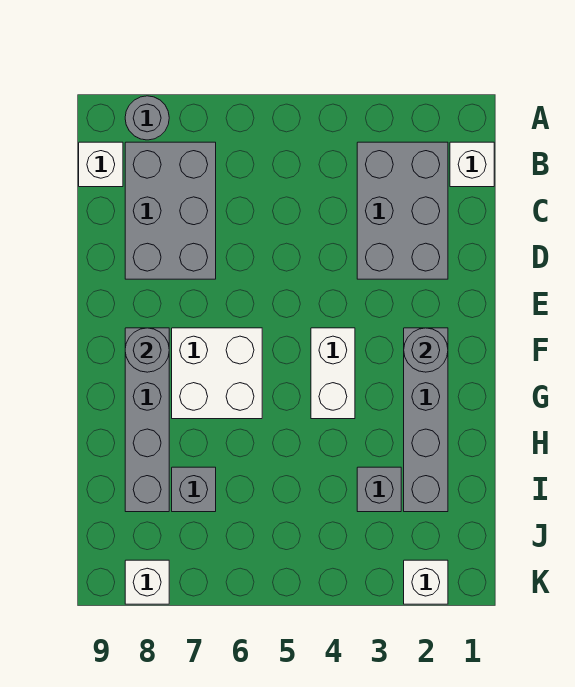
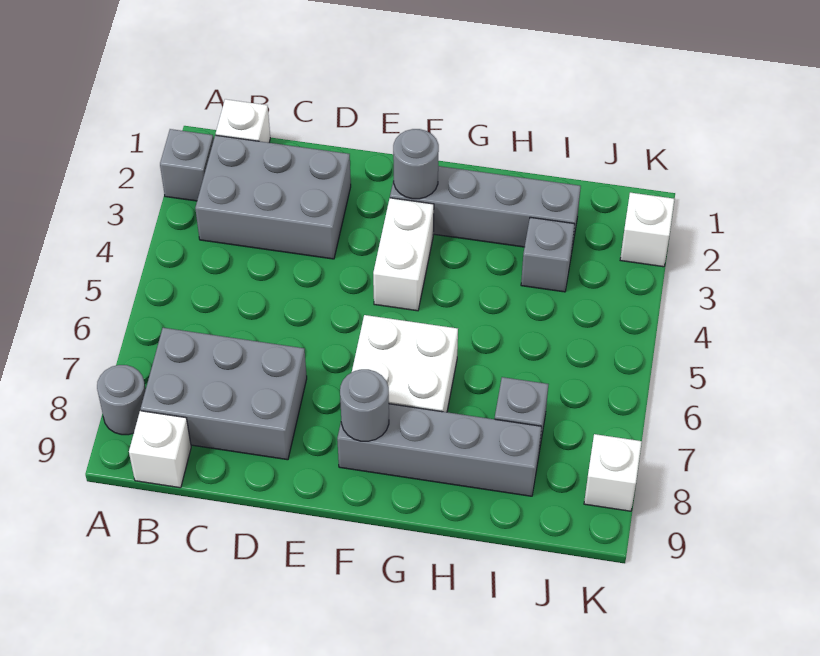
none -> grey brick A2 level 1
white brick F4:G4 level 1 -> white brick F3:F4 level 1

